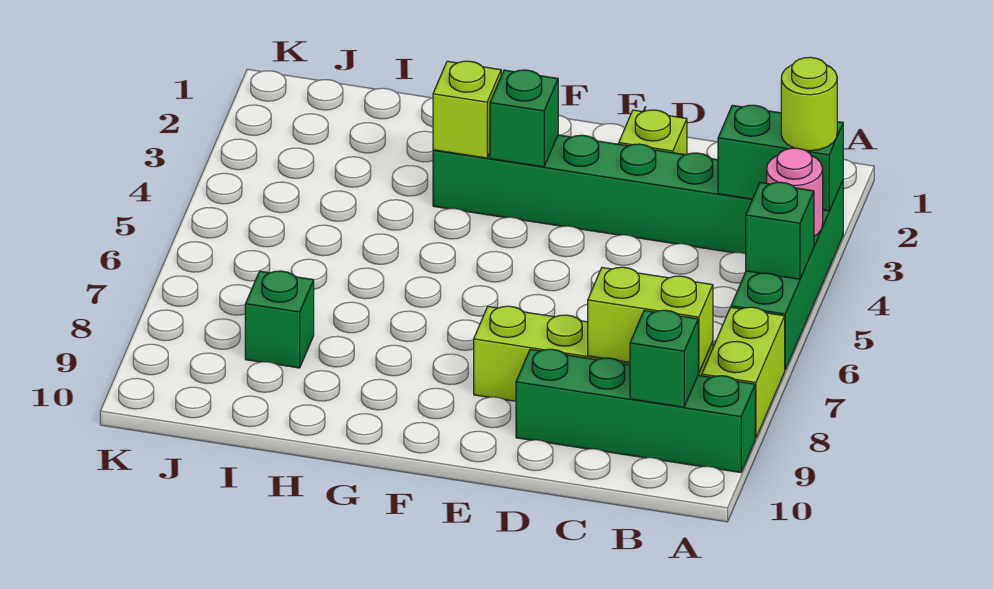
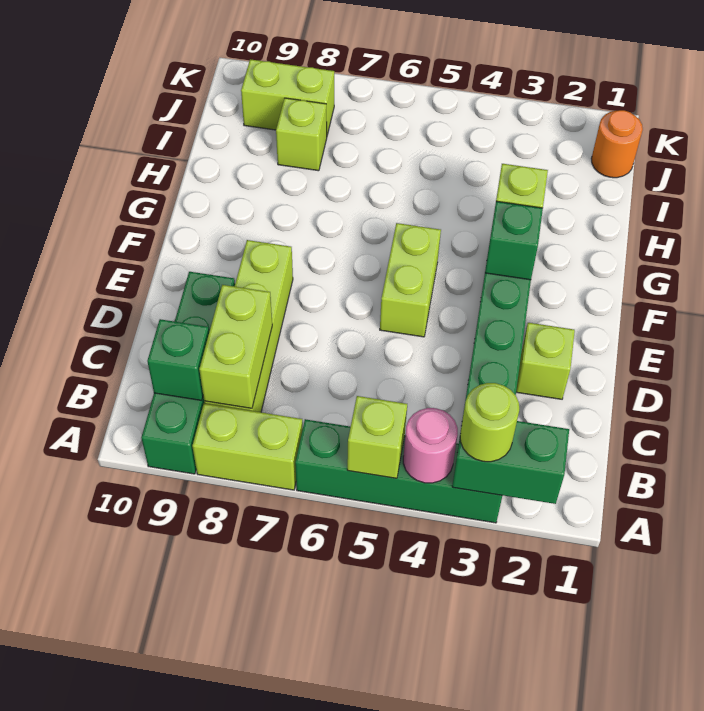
green brick A3:B3 level 2 -> green brick A2:A3 level 2
green brick A5 level 2 -> lime brick A5 level 2
none -> lime brick E5:F5 level 1
green brick I8 level 1 -> lime brick I8 level 1
none -> orange round brick J1 level 1
none -> lime brick J8:J9 level 1

